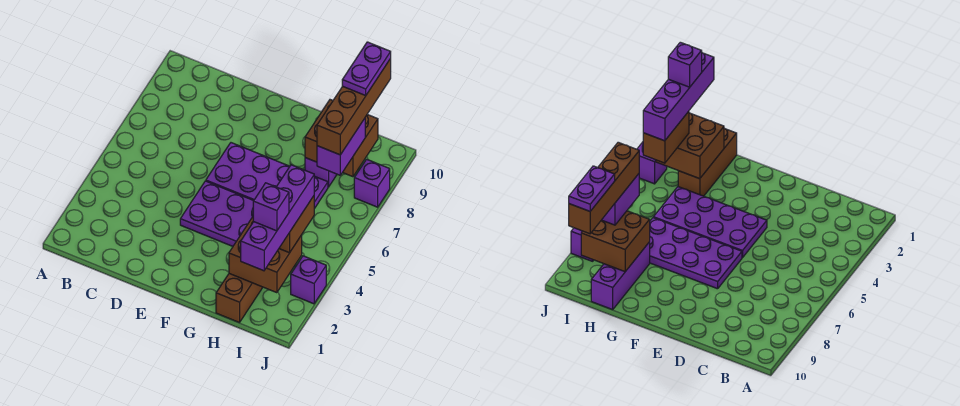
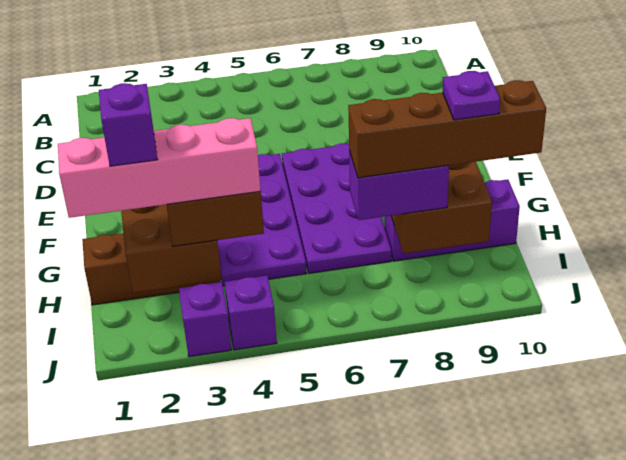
purple brick I1:I4 level 4 -> pink brick I1:I4 level 4
purple plate I9:I10 level 5 -> purple plate I9 level 5
purple brick J8 level 1 -> purple brick J4 level 1

